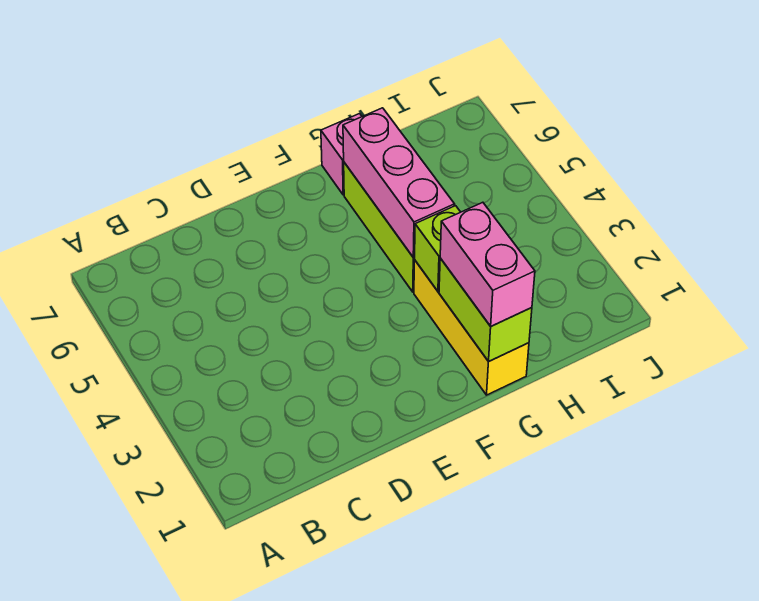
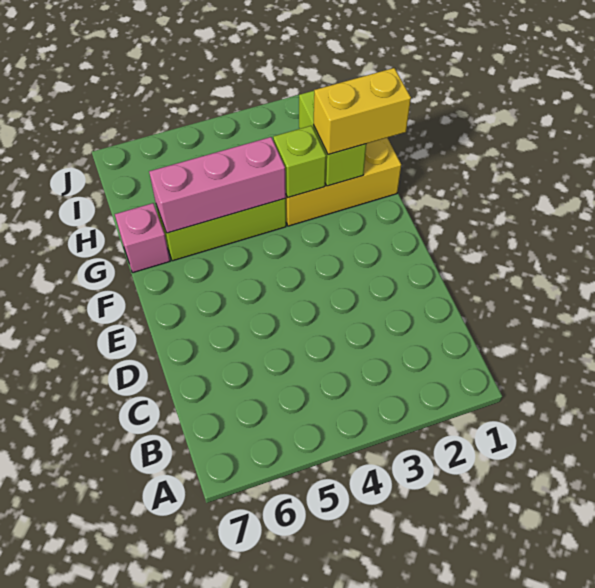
lime brick G1:G2 level 2 -> lime brick G2:H2 level 2
pink brick G1:G2 level 3 -> yellow brick G1:G2 level 3

